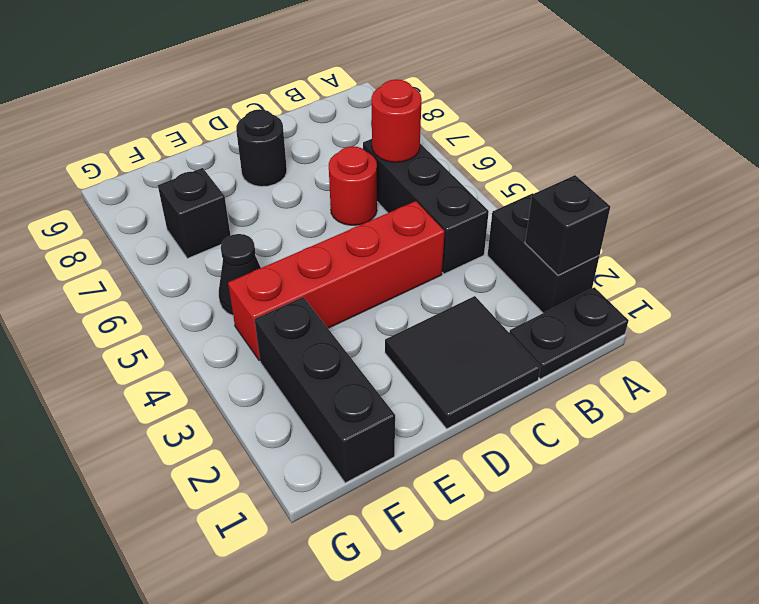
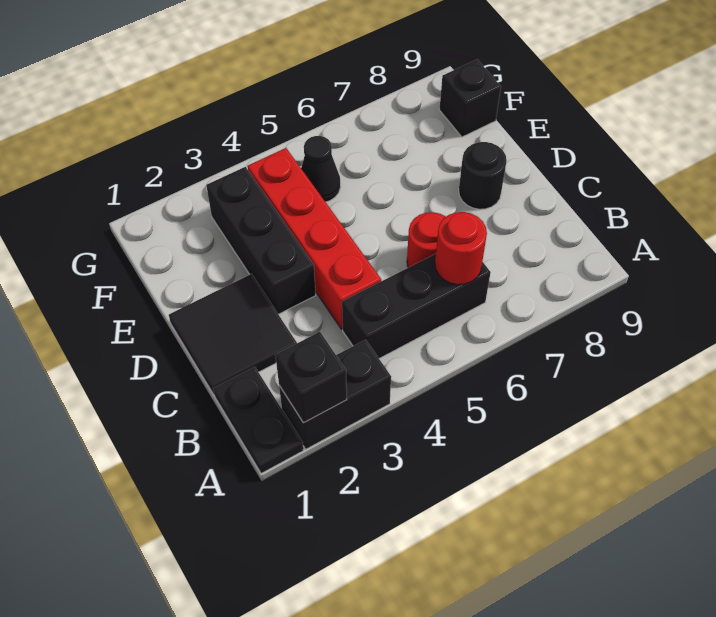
black brick F1:F3 level 1 -> black brick D3:F3 level 1
black brick F7 level 1 -> black brick F9 level 1

